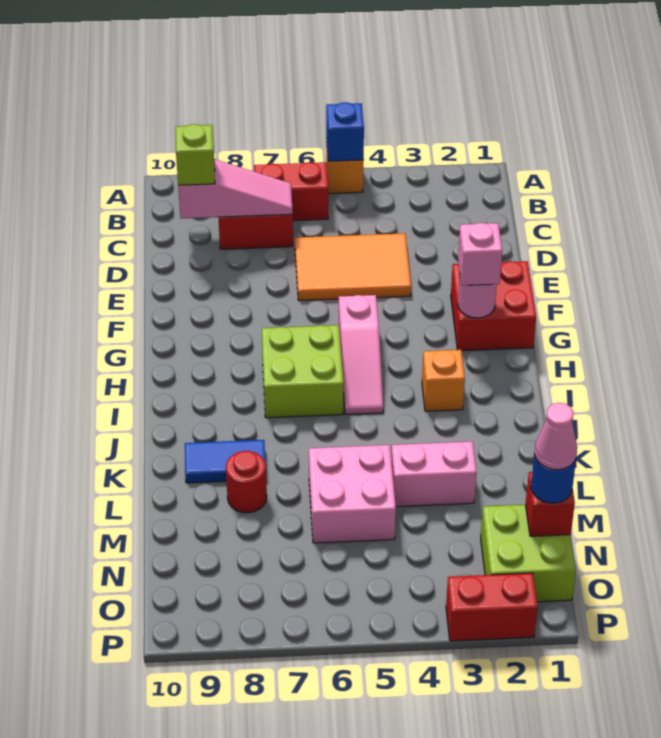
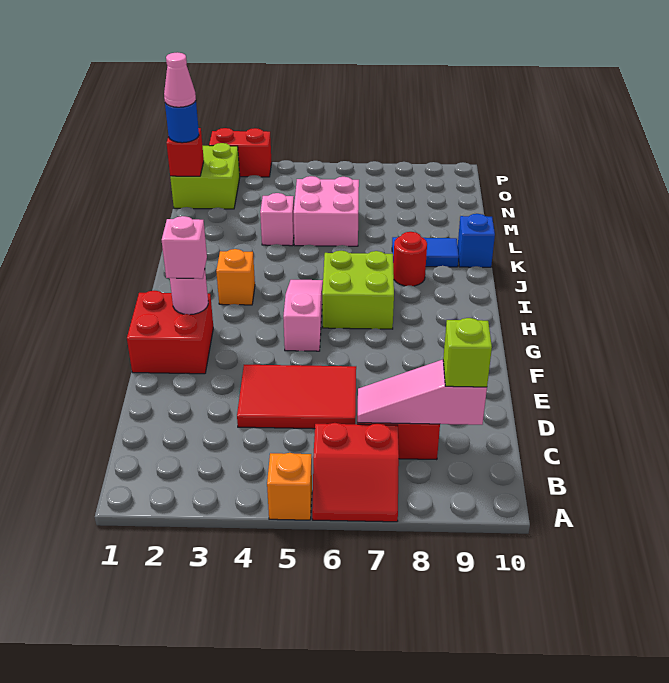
blue brick A5 level 2 -> blue brick K10 level 1
orange tile D4:E6 level 1 -> red tile D4:E6 level 1
pink brick L3:L4 level 1 -> pink brick L4 level 1
red round brick L8 level 1 -> red round brick J8 level 1

